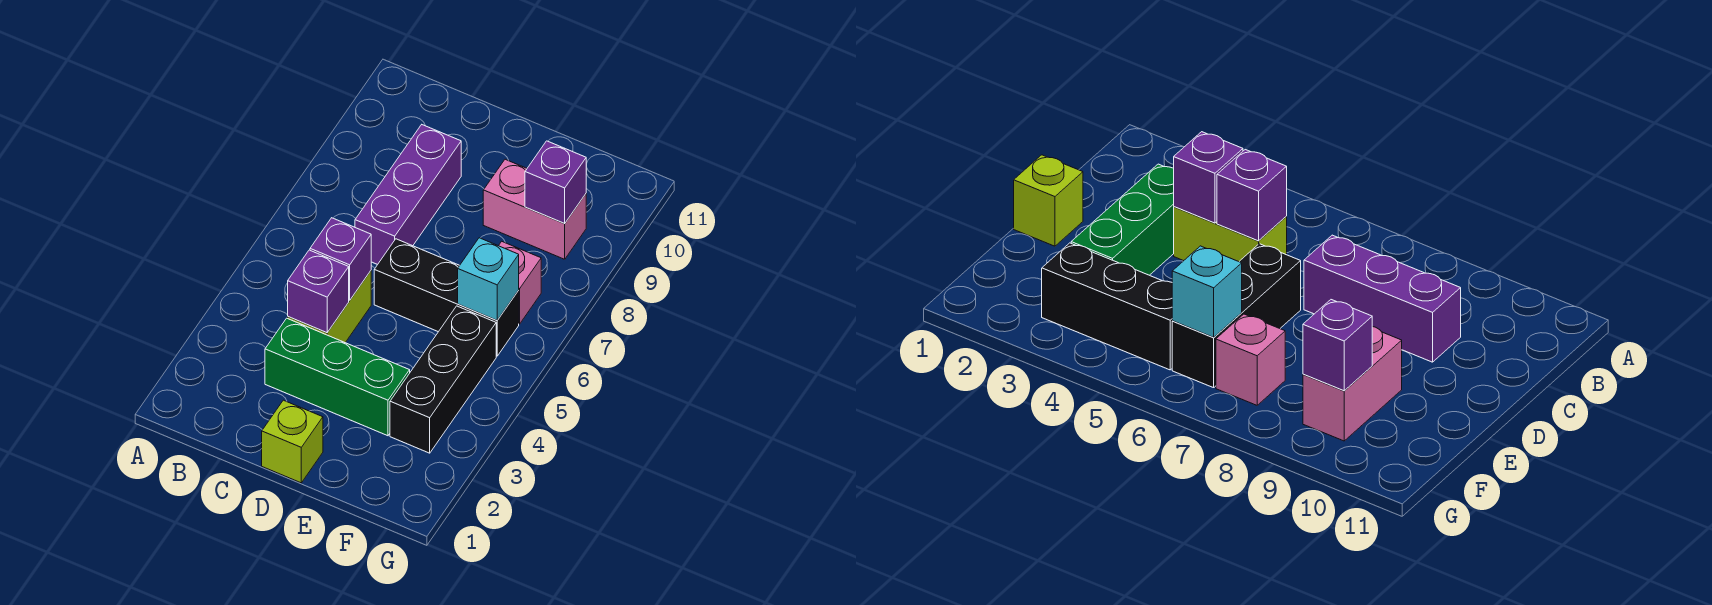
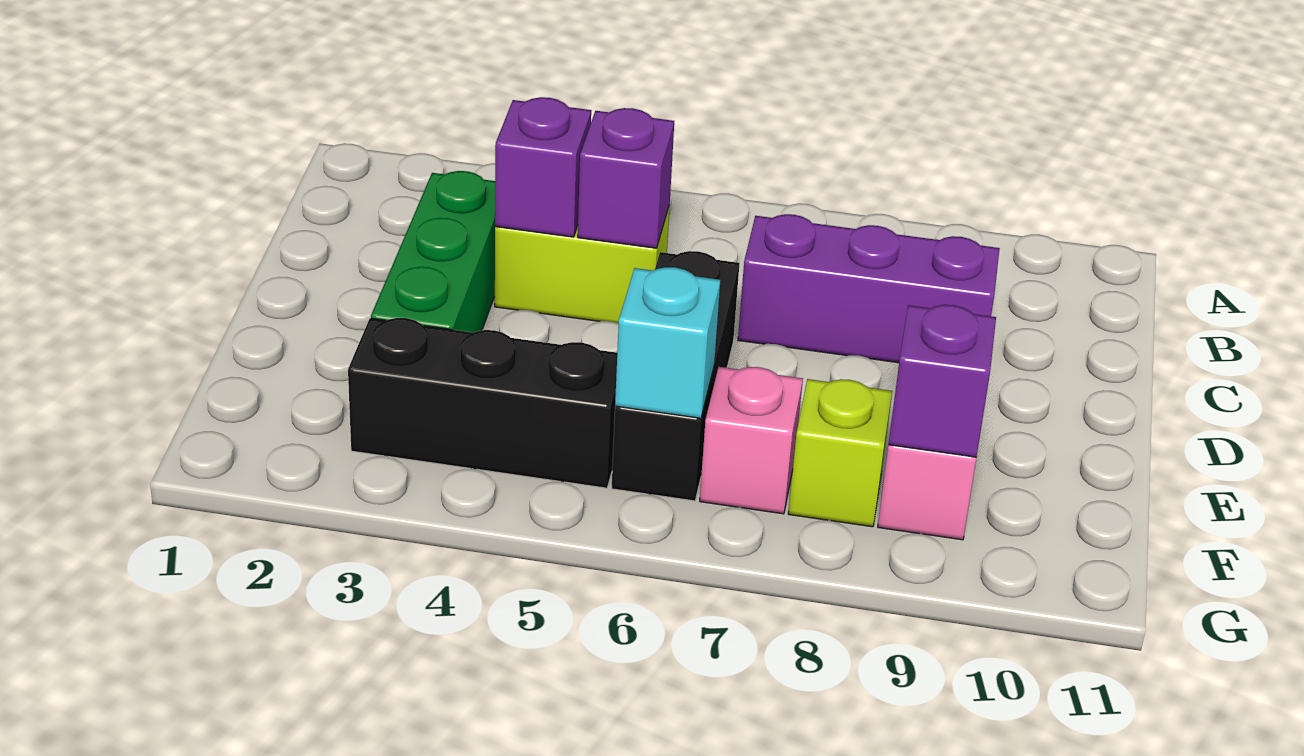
lime brick D1 level 1 -> lime brick F8 level 1

